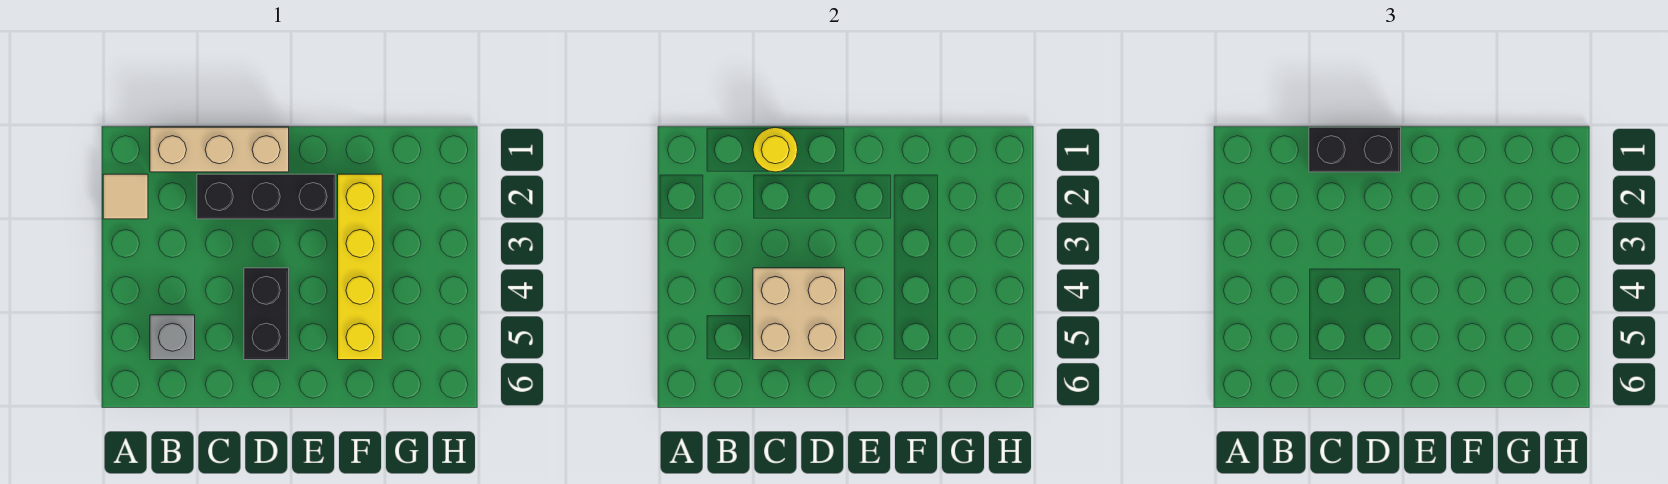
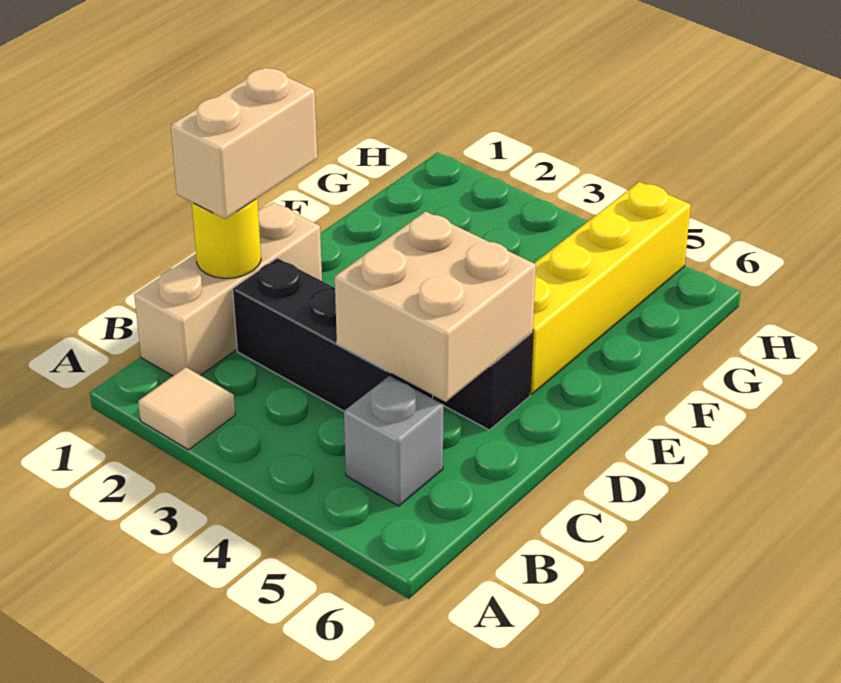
black brick C1:D1 level 3 -> tan brick C1:D1 level 3
black brick C2:E2 level 1 -> black brick C2:C4 level 1
yellow brick F2:F5 level 1 -> yellow brick E5:H5 level 1

